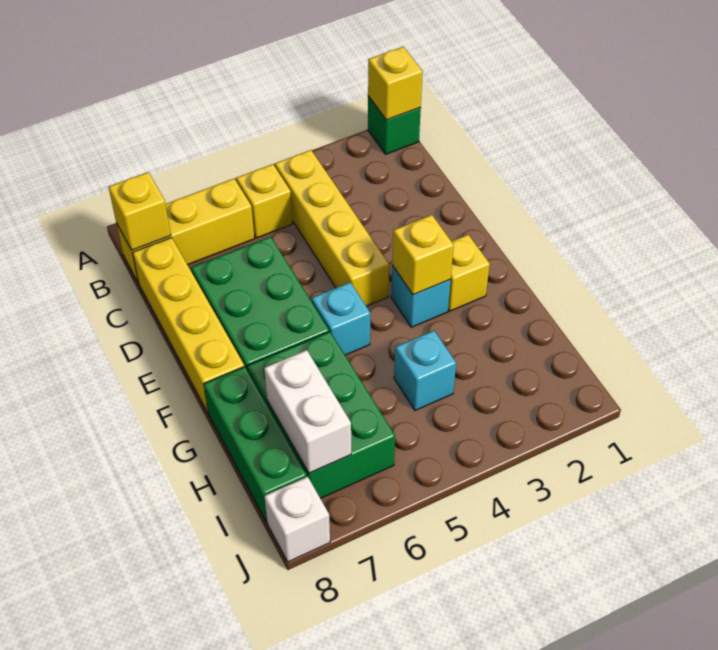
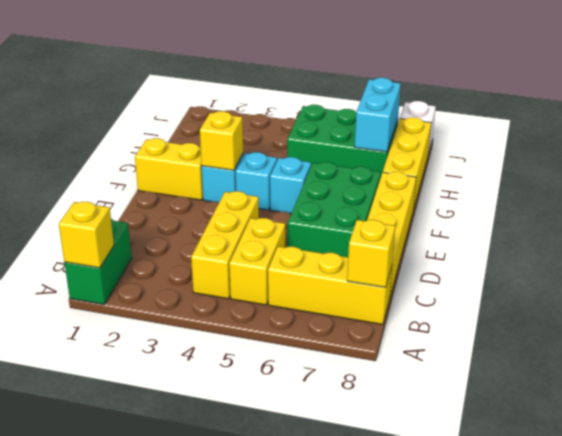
green brick A1 level 1 -> green brick A1:B1 level 1
yellow brick B4:E4 level 1 -> yellow brick B4:D4 level 1
yellow brick B5 level 1 -> yellow brick B5:C5 level 1
yellow brick F2 level 1 -> yellow brick F1:F2 level 1
green brick G6:I7 level 1 -> green brick H5:I7 level 1
green brick G8:I8 level 1 -> yellow brick G8:I8 level 1
cyan brick H4 level 1 -> cyan brick F4 level 1
white brick H7:I7 level 2 -> cyan brick H7:I7 level 2

